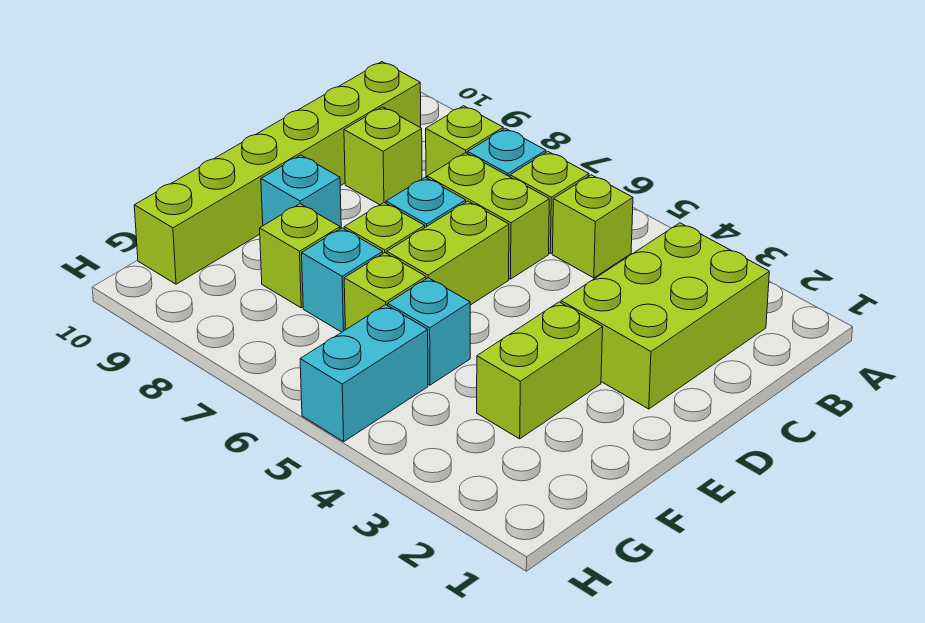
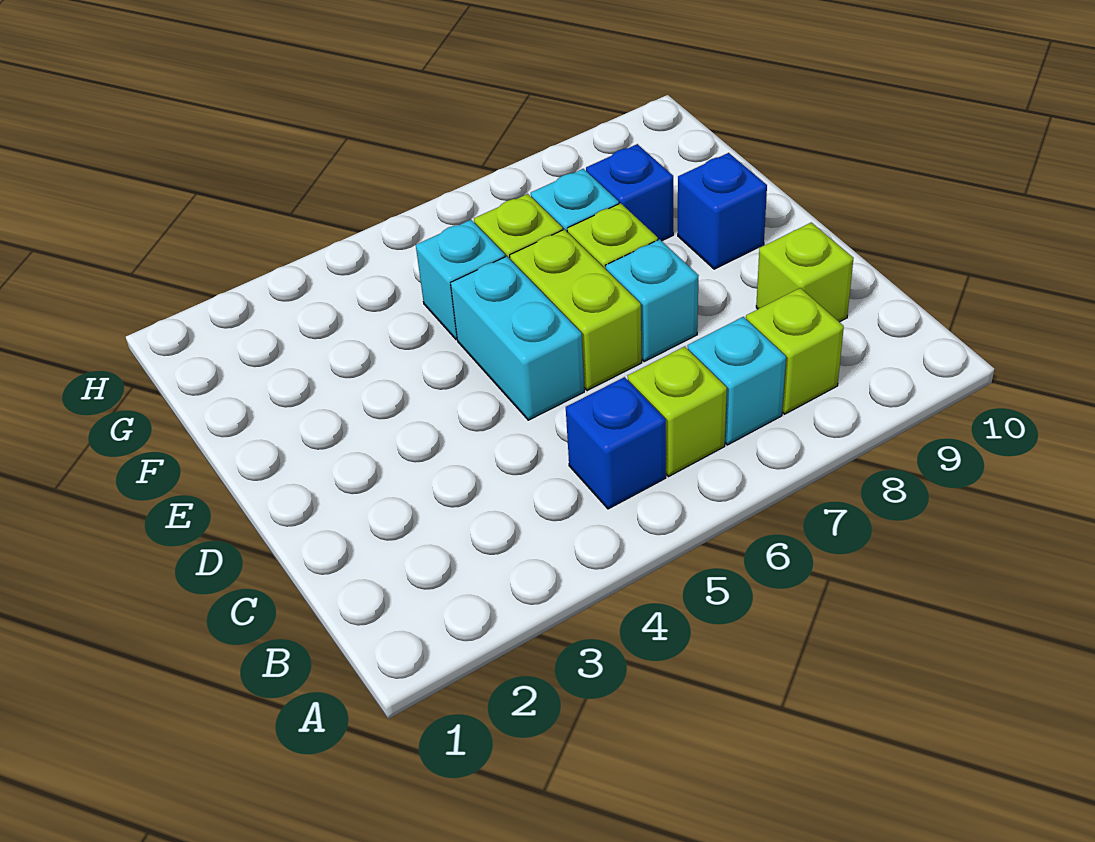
lime brick B2:D3 level 1 -> none
lime brick B5 level 1 -> blue brick B5 level 1
lime brick B10:G10 level 1 -> none
lime brick C6:C7 level 1 -> none
lime brick E3:F3 level 1 -> none
cyan brick E9 level 1 -> blue brick E9 level 1
lime brick F8 level 1 -> blue brick F8 level 1
cyan brick G5:H5 level 1 -> cyan brick D5:E5 level 1

